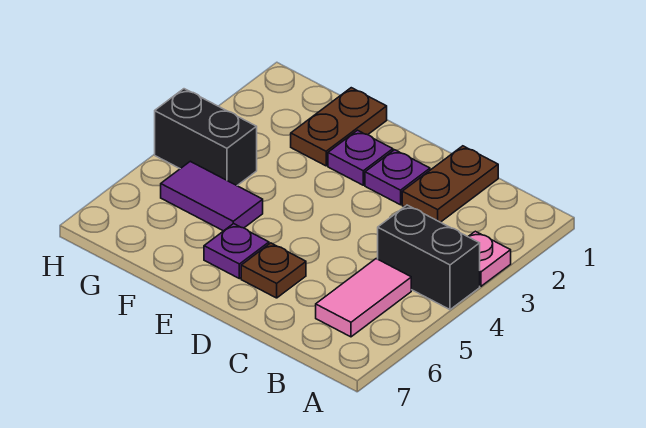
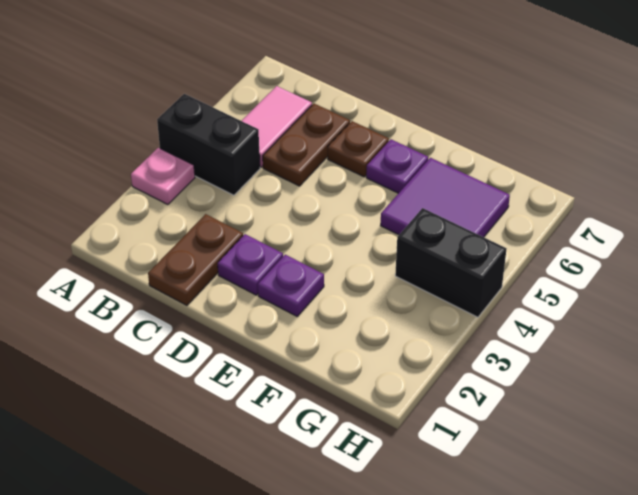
brown plate F1:F2 level 1 -> brown plate C5:C6 level 1
purple tile F5:G5 level 1 -> purple tile F5:G6 level 1

